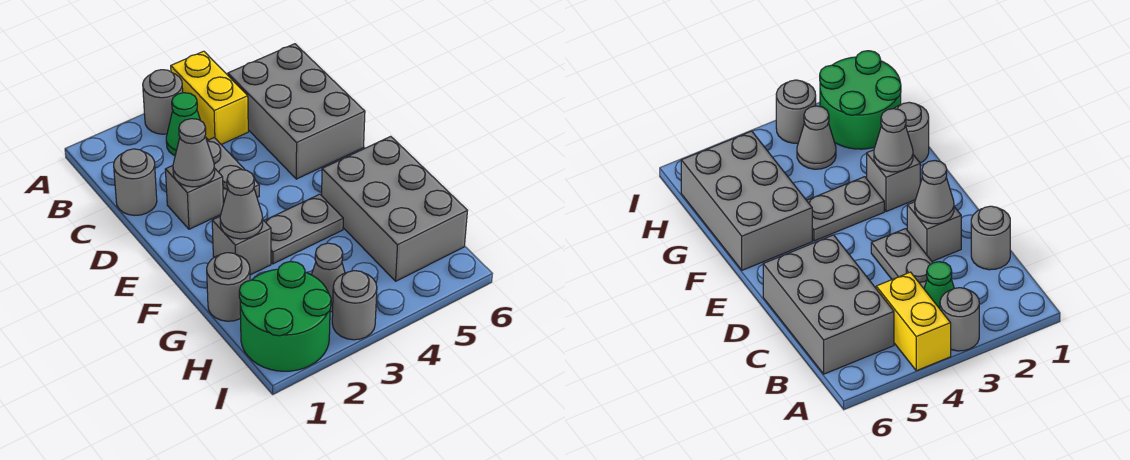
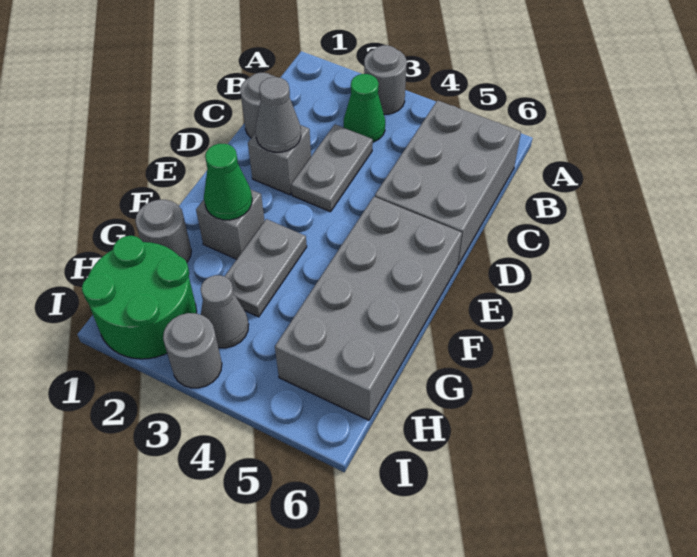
yellow brick A4:B4 level 1 -> none
grey cone F2 level 2 -> green cone F2 level 2
grey plate F3:F4 level 1 -> grey plate F3:G3 level 1
grey brick F5:H6 level 1 -> grey brick E5:H6 level 1

